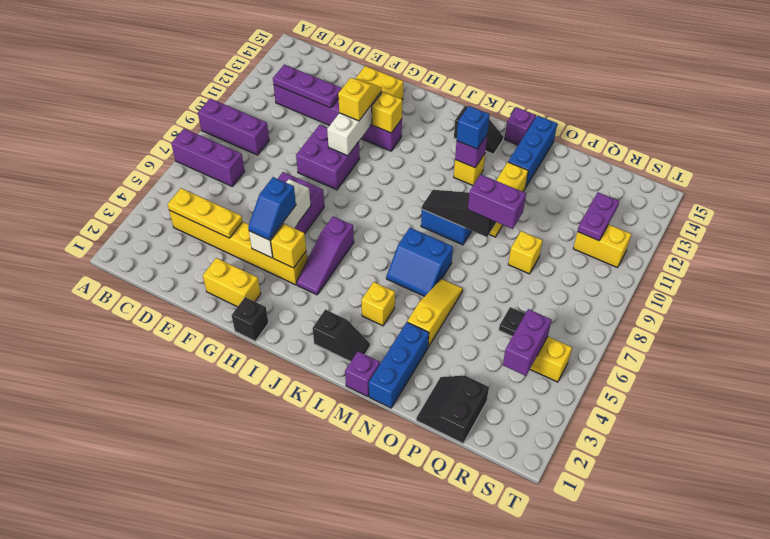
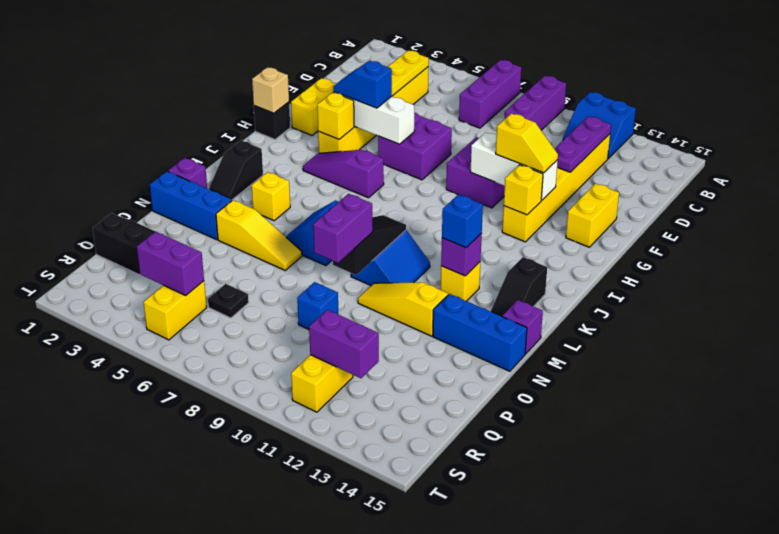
none -> blue slope A11:B12 level 1 top A
purple brick C12:H12 level 1 -> yellow brick C12:H12 level 1
none -> tan brick H1 level 2
yellow brick P9 level 1 -> blue brick P9 level 1
purple plate R11:R12 level 2 -> purple brick R11:R12 level 2

